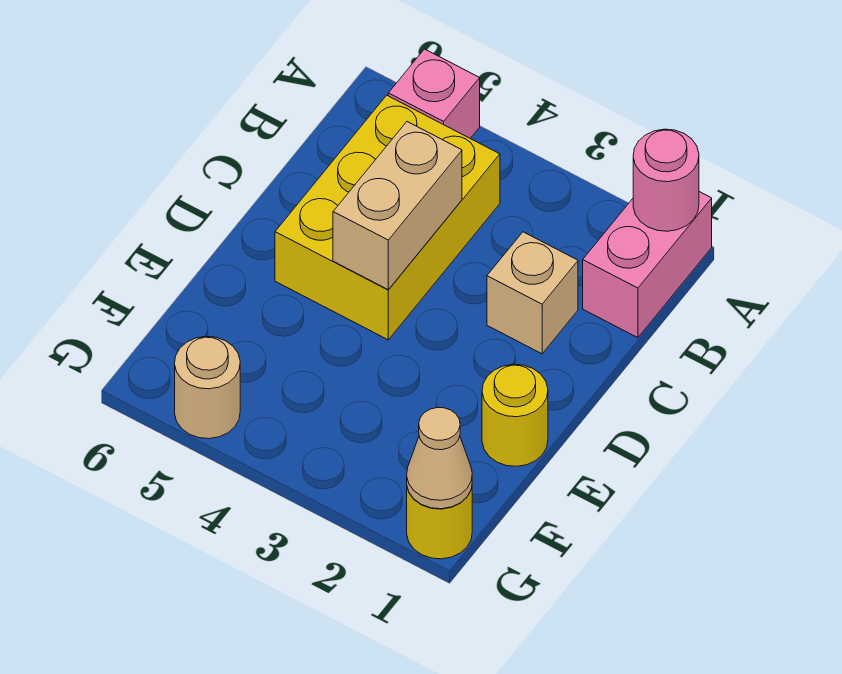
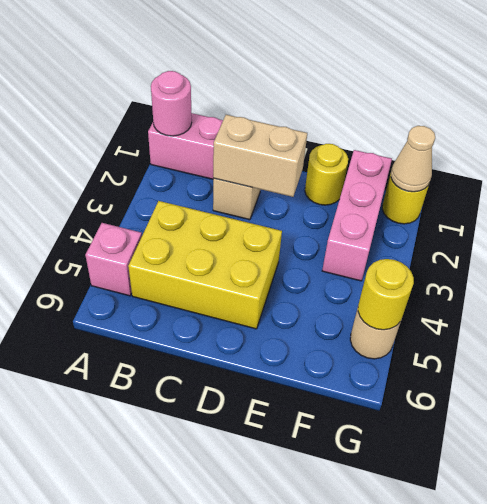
tan brick C4:D4 level 2 -> tan brick C2:D2 level 2
none -> pink brick F1:F3 level 1
none -> yellow round brick G5 level 2

